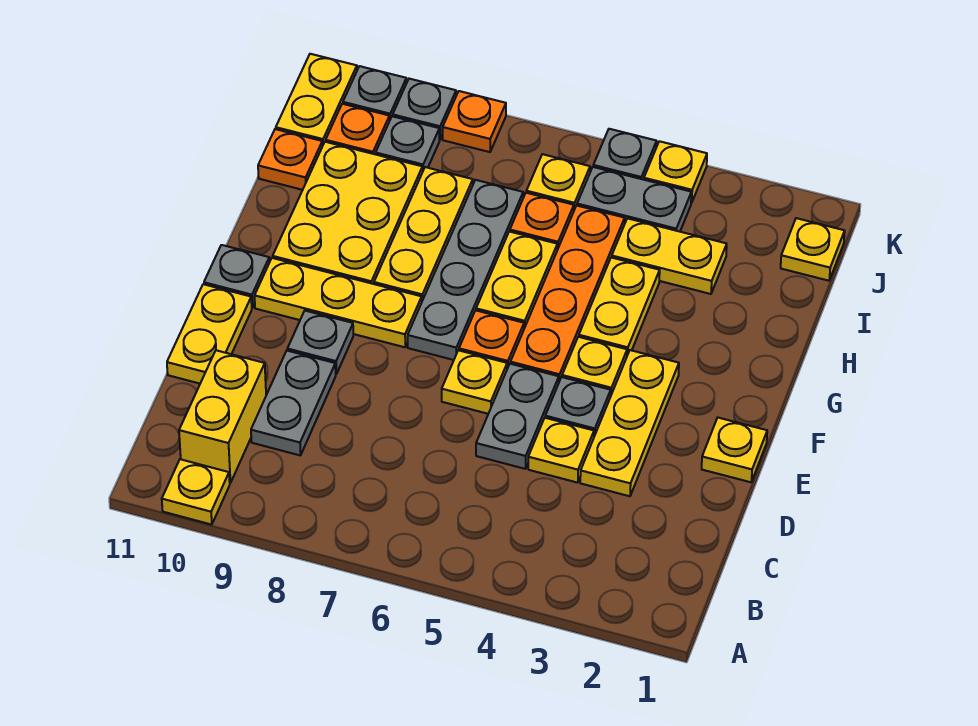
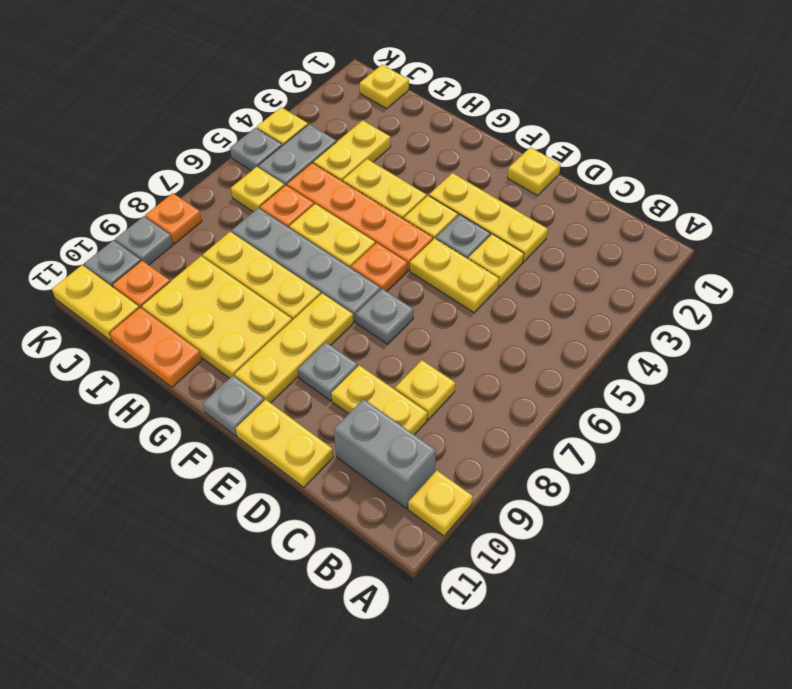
yellow brick B10:C10 level 1 -> grey brick B10:C10 level 1
grey plate C9:D9 level 1 -> yellow plate C9:D9 level 1
grey plate D5:E5 level 1 -> yellow plate D5:E5 level 1
yellow plate E6 level 1 -> yellow plate C8 level 1
orange plate I11 level 1 -> orange plate H11:I11 level 1
grey plate J9 level 1 -> grey plate E7 level 1

